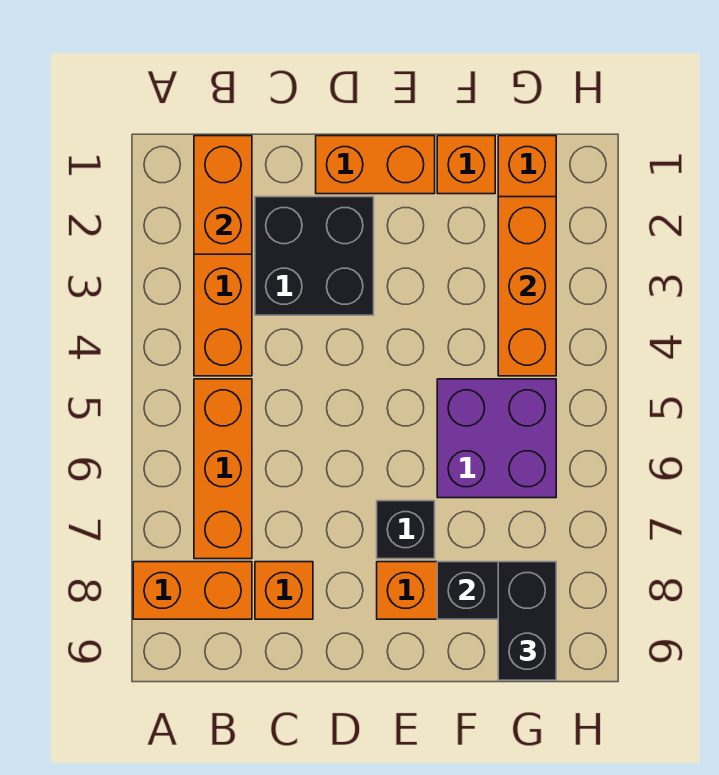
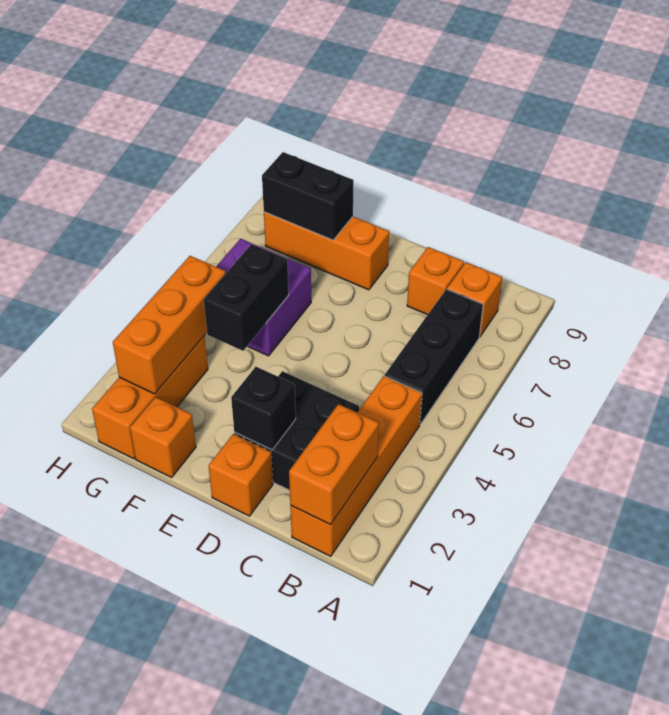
orange brick A8:B8 level 1 -> orange brick B8 level 1
orange brick B5:B7 level 1 -> black brick B5:B7 level 1
orange brick D1:E1 level 1 -> orange brick D1 level 1
black brick E7 level 1 -> black brick D2 level 2
black brick G8:G9 level 3 -> black brick F4:F5 level 2

